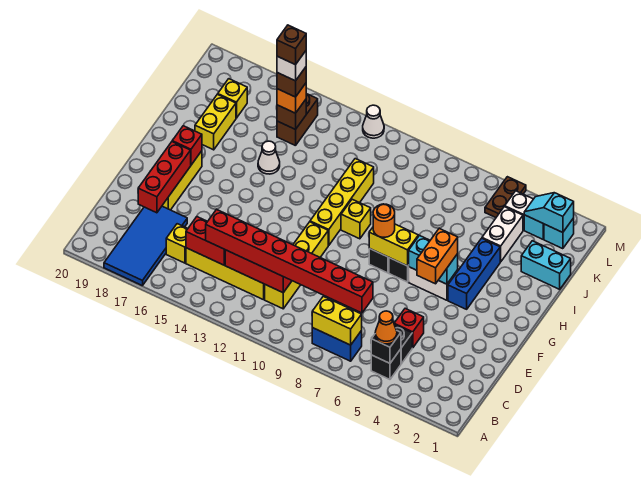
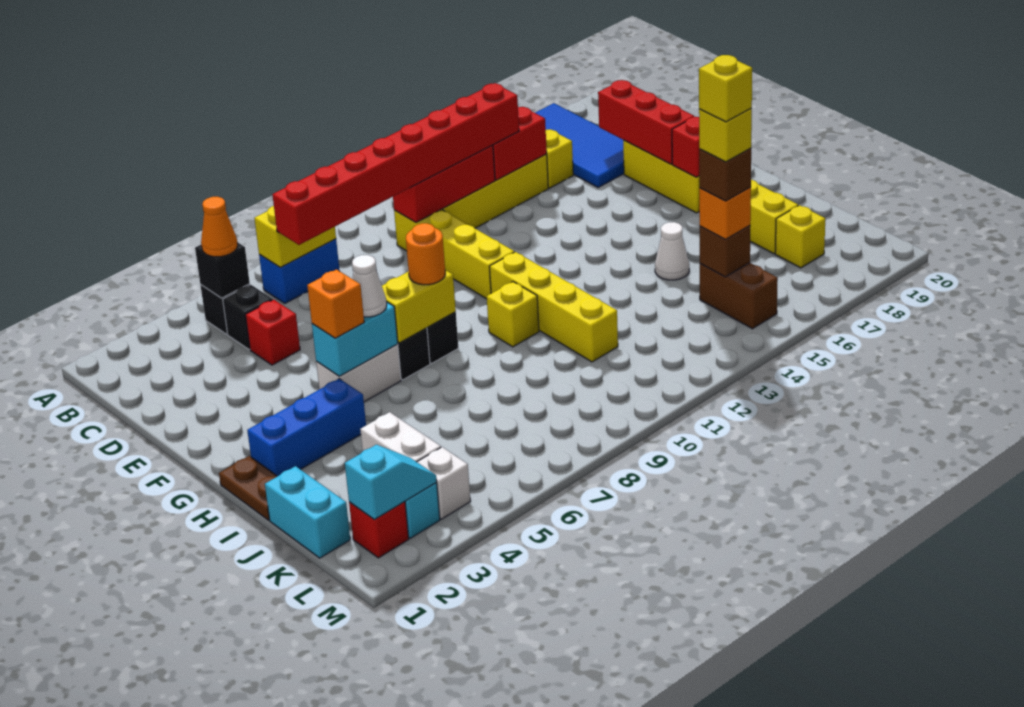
orange brick F5:G5 level 3 -> orange brick G5 level 3
blue brick G4:I4 level 1 -> blue brick H2:H4 level 1
cyan brick J1:J2 level 1 -> cyan brick J1:K1 level 1
white brick K15 level 5 -> yellow brick K15 level 5
brown brick K15 level 6 -> yellow brick K15 level 6
cyan brick L2 level 1 -> red brick L2 level 1
brown plate L5:M5 level 1 -> brown plate H1:I1 level 1
white cone M12 level 1 -> white cone G6 level 3

